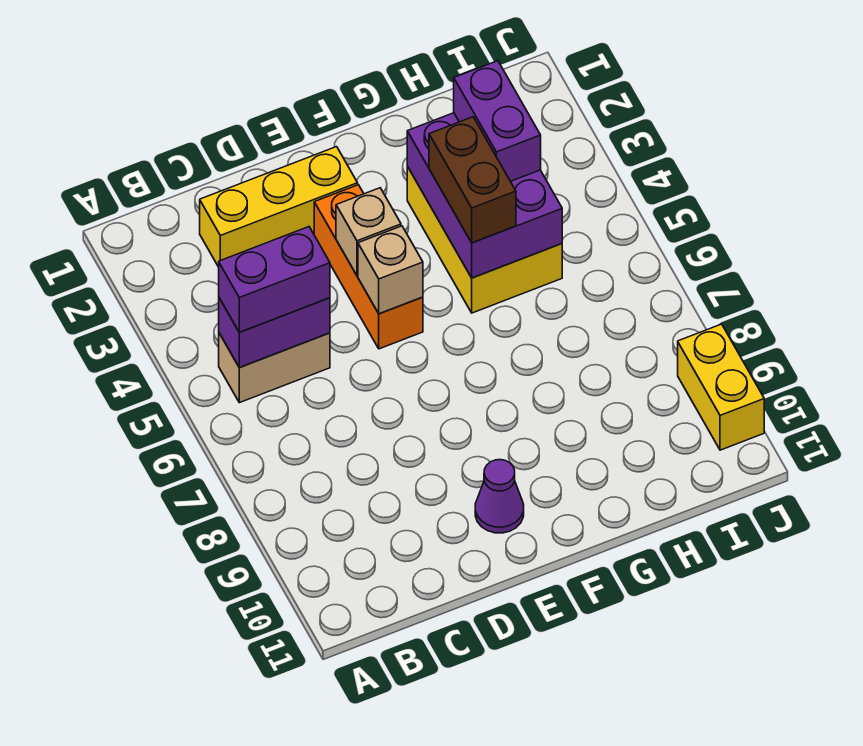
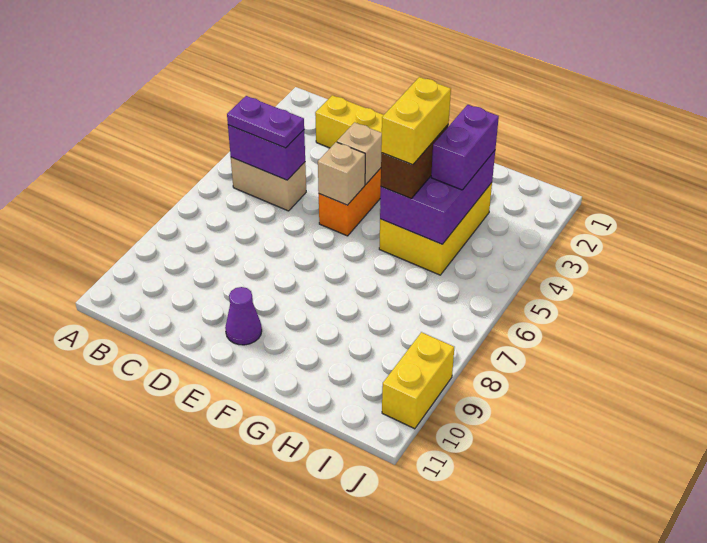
purple brick B5:C5 level 3 -> purple plate B5:C5 level 3
none -> yellow brick G4:G5 level 4

